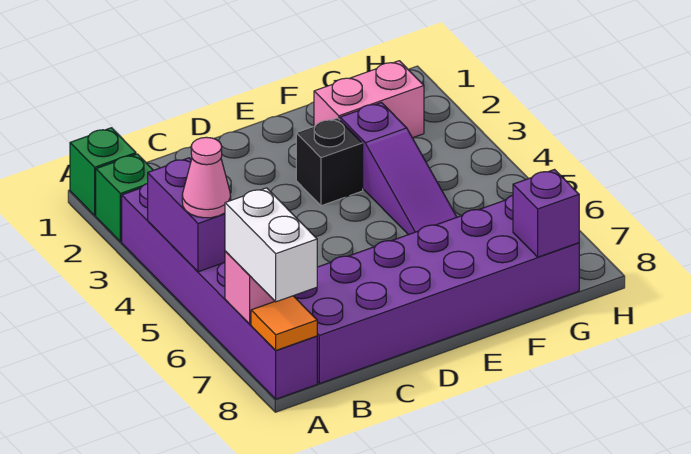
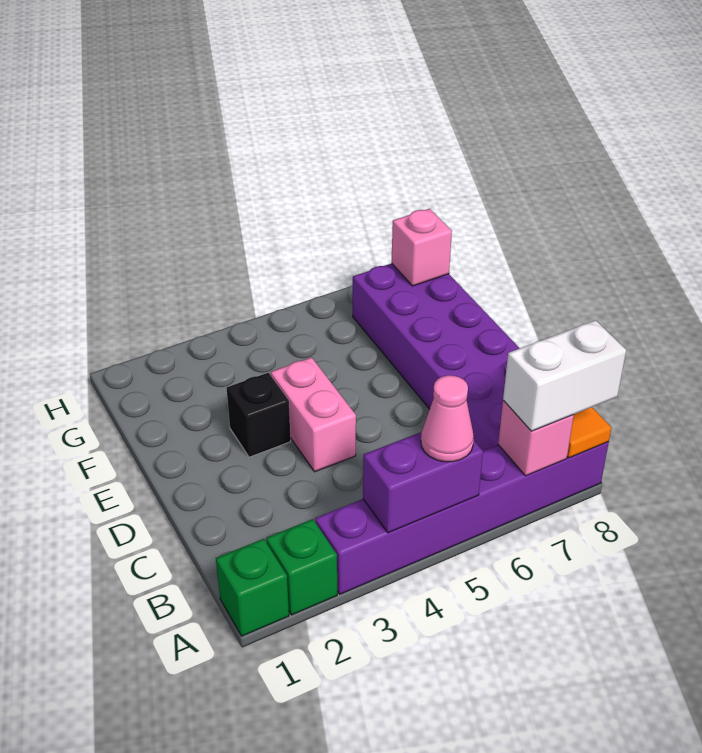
pink brick F2:G2 level 1 -> pink brick D4:E4 level 1
purple slope F3:F5 level 1 top 3 -> none
purple brick G8 level 2 -> pink brick G8 level 2

